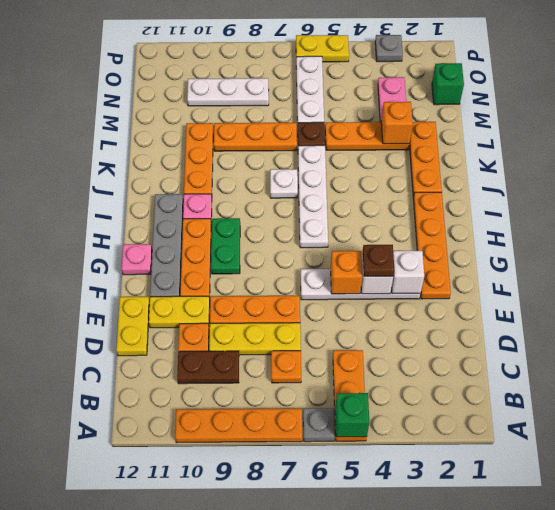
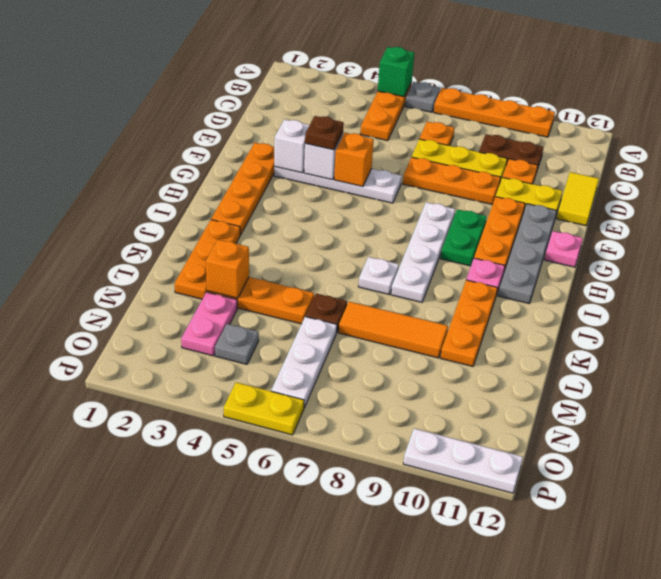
yellow plate D12:E12 level 1 -> yellow tile D12:E12 level 1
white plate H6:K6 level 1 -> white plate G8:J8 level 1
orange plate L7:L9 level 1 -> orange tile L7:L9 level 1
green brick N1 level 1 -> none
white plate N8:N10 level 1 -> white plate P10:P12 level 1
grey plate P3 level 1 -> grey plate N4 level 1

